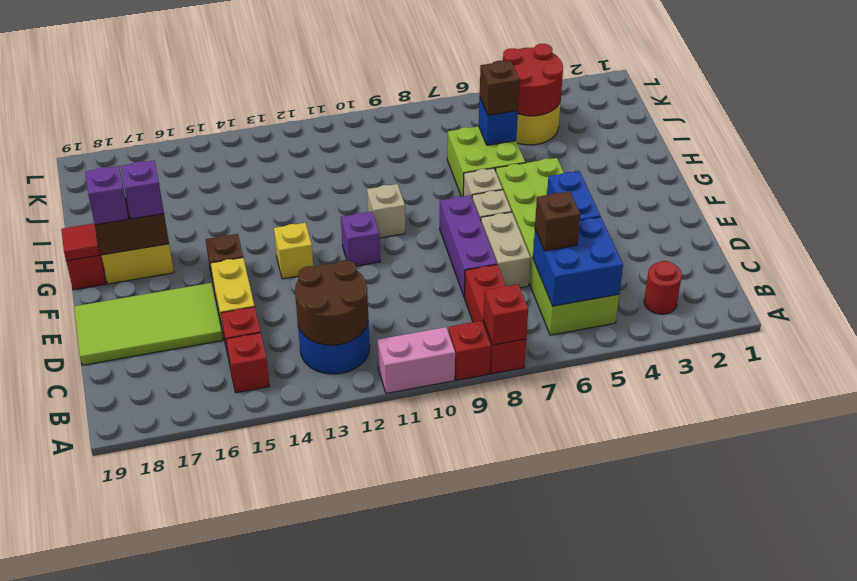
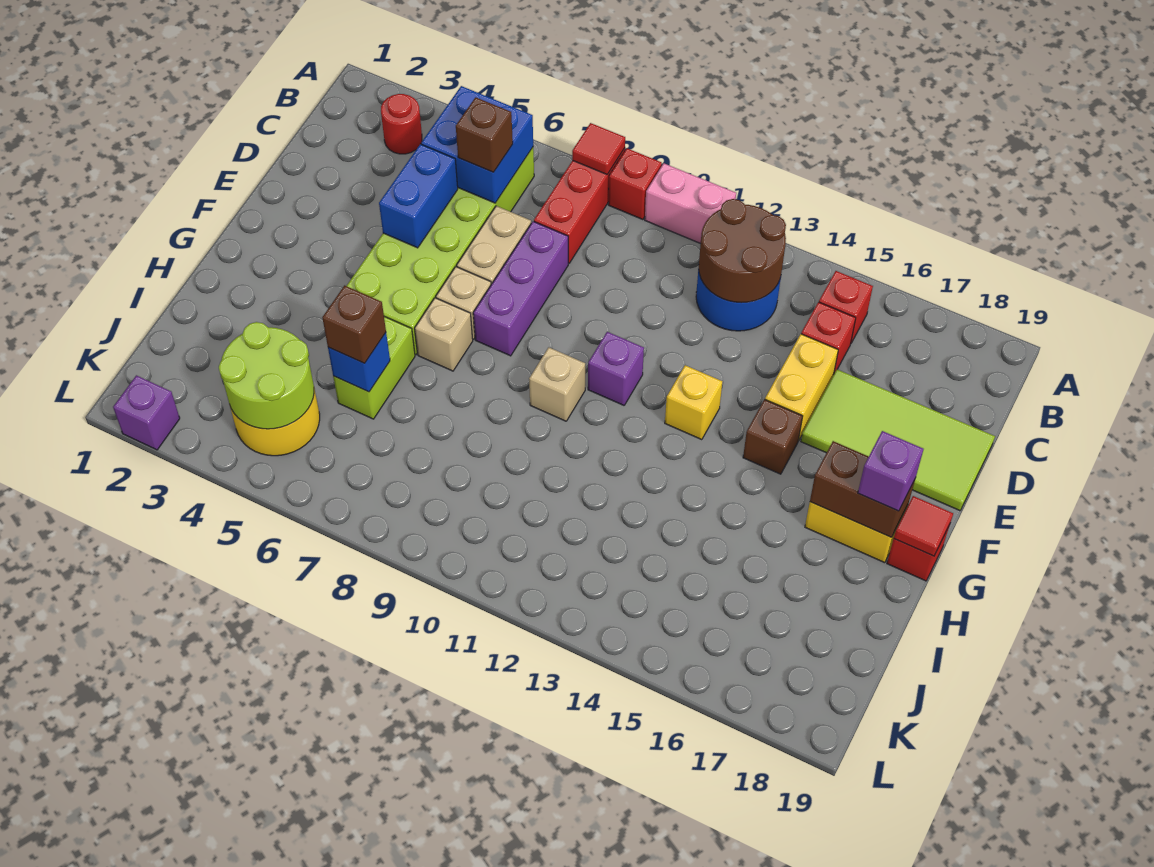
red brick A8 level 2 -> red tile A8 level 2
purple brick G17 level 3 -> purple brick L2 level 1
lime brick H6:I7 level 1 -> lime brick H6:I6 level 1
red round brick J4:K5 level 2 -> lime round brick J4:K5 level 2

